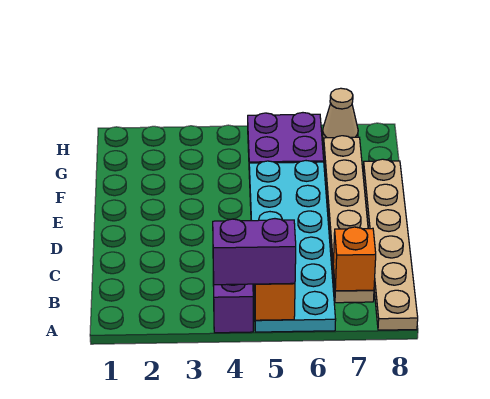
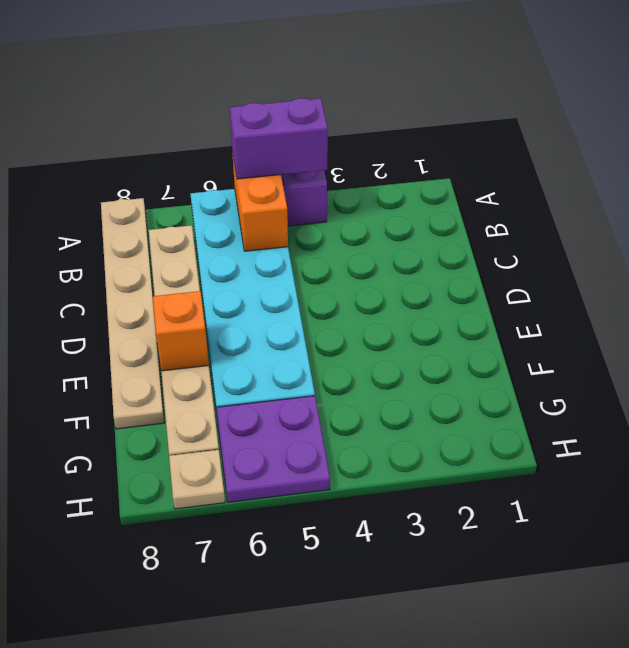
orange brick B7 level 2 -> orange brick E7 level 2
tan cone H7 level 1 -> tan plate H7 level 1

